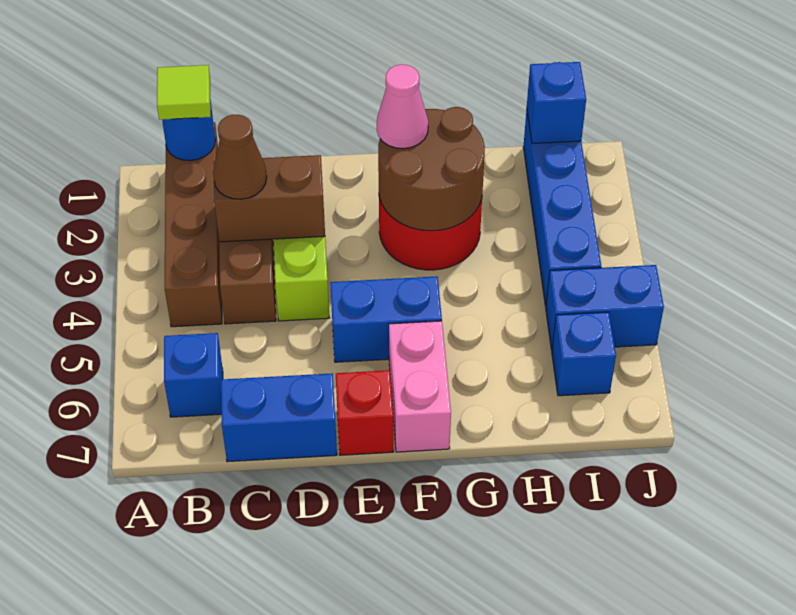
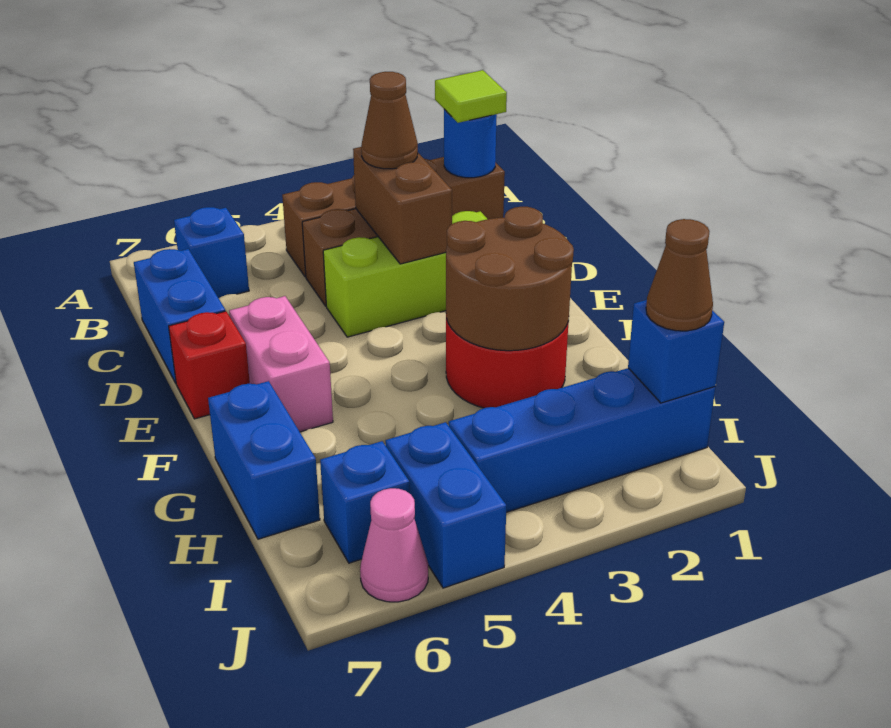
blue brick E5:F5 level 1 -> blue brick G7:H7 level 1
pink cone F2 level 3 -> pink cone J6 level 1
pink brick F6:F7 level 1 -> pink brick E6:F6 level 1
none -> brown cone I1 level 3

